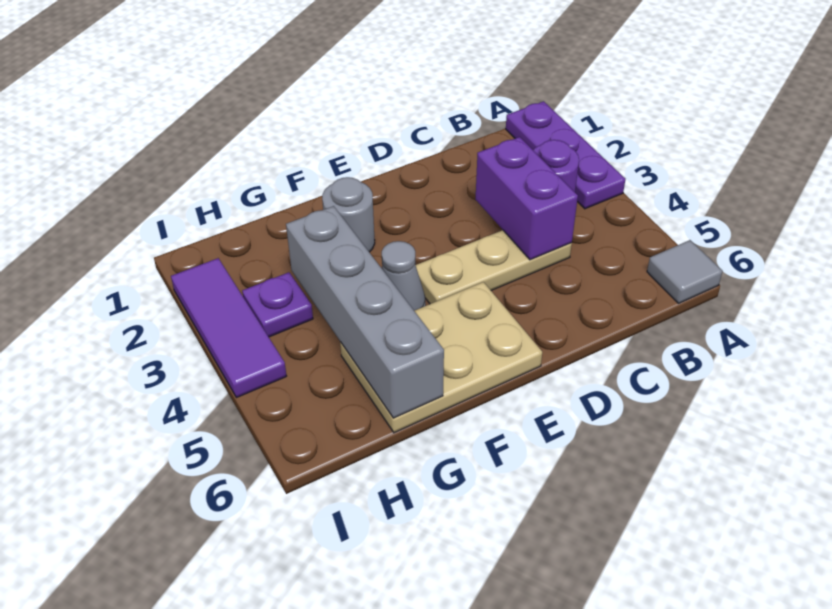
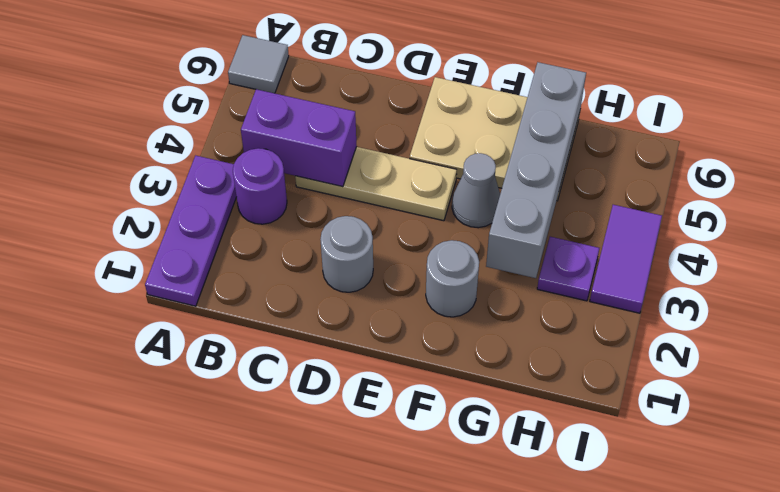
purple brick C3:C4 level 2 -> purple brick B4:C4 level 2
none -> grey round brick D2 level 1
purple tile I2:I4 level 1 -> purple tile I3:I4 level 1

